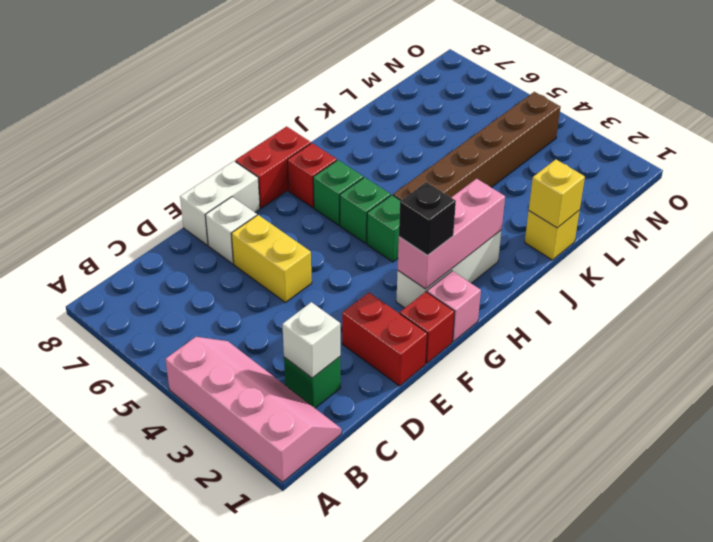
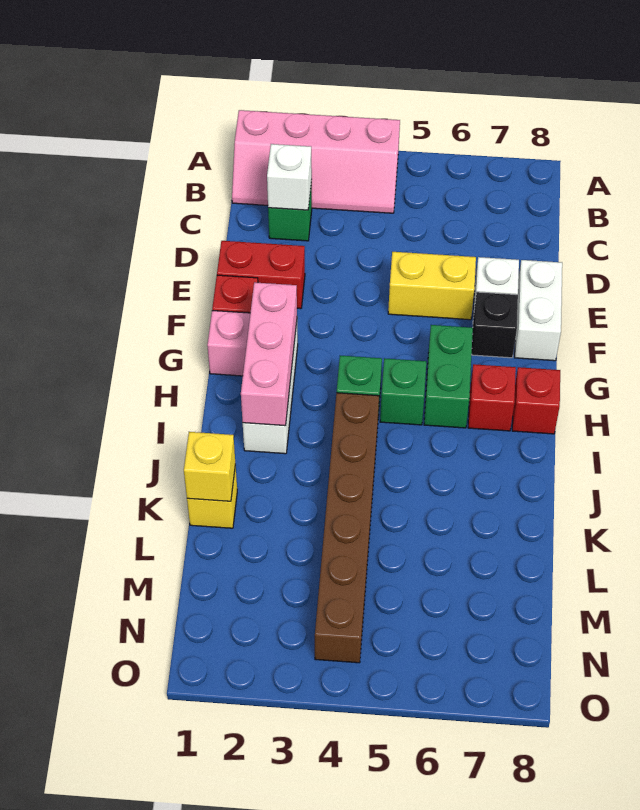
black brick G2 level 3 -> black brick F7 level 1
red brick G8:H8 level 1 -> red brick H8 level 1
green brick H6 level 1 -> green brick G6:H6 level 1

